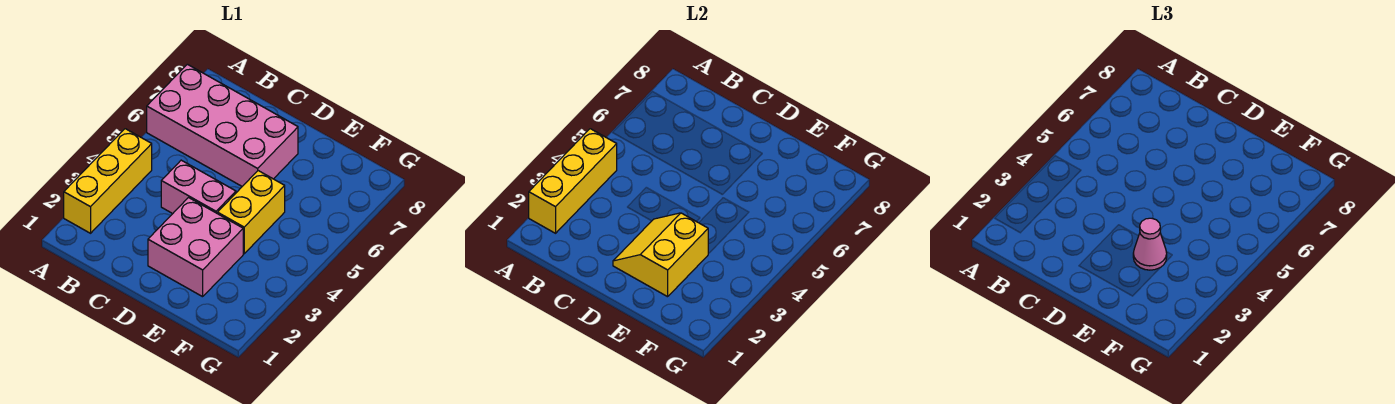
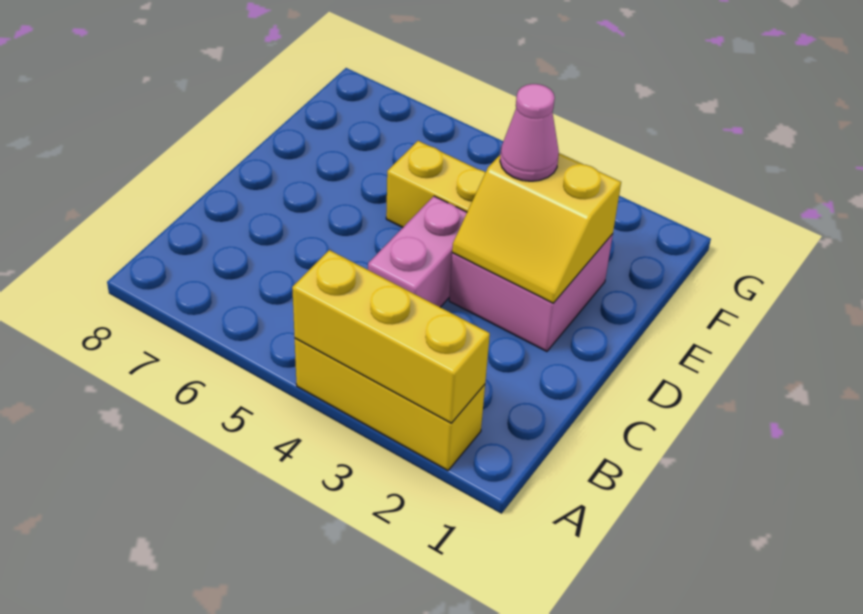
pink brick A6:D7 level 1 -> none

